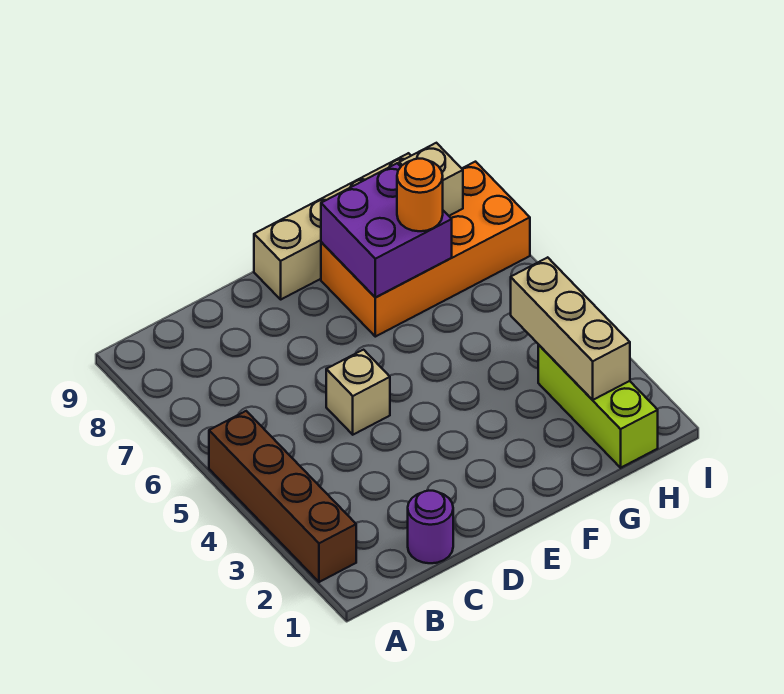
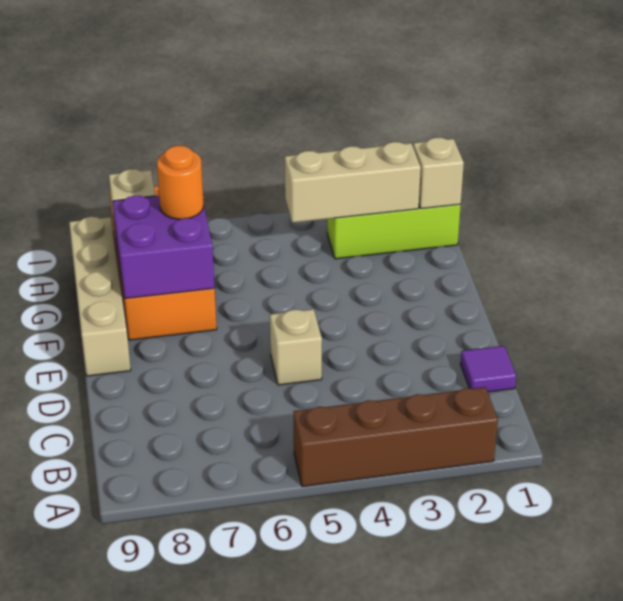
purple round brick C1 level 1 -> purple tile C1 level 1
none -> tan brick H1 level 2

